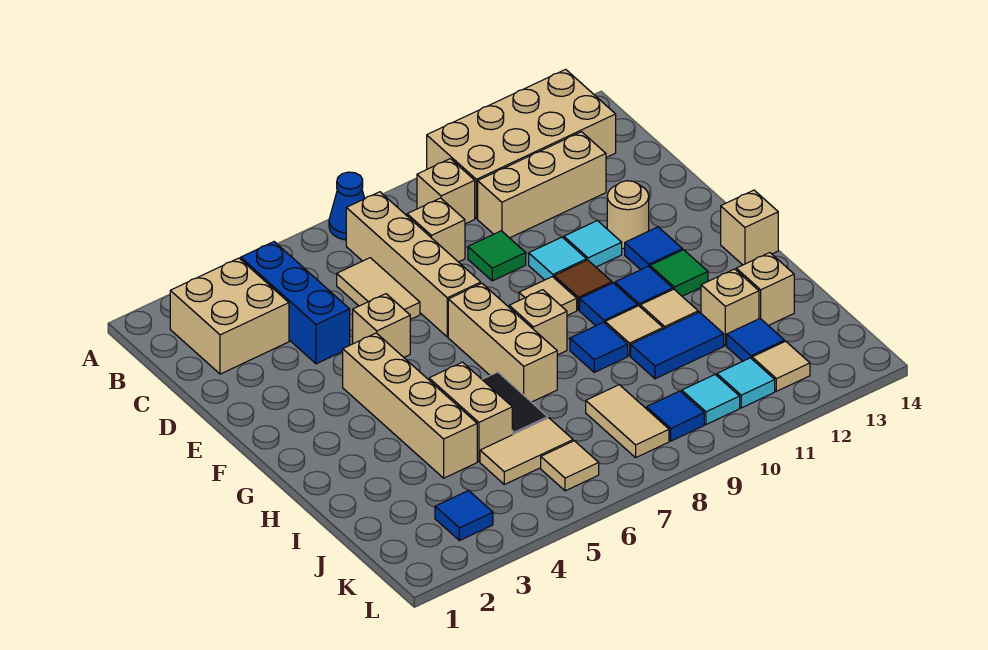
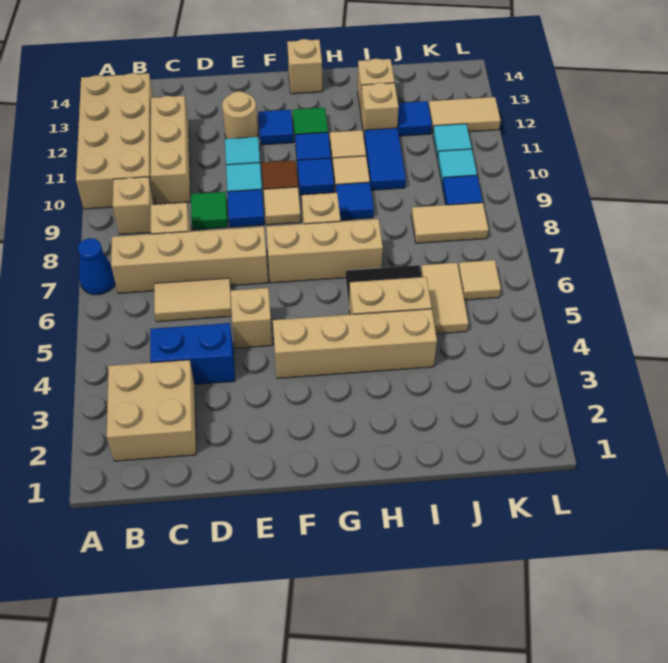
blue brick B4:D4 level 1 -> blue brick C4:D4 level 1
blue tile K3 level 1 -> blue tile E9 level 1
tan tile K12 level 1 -> tan tile K12:L12 level 1

